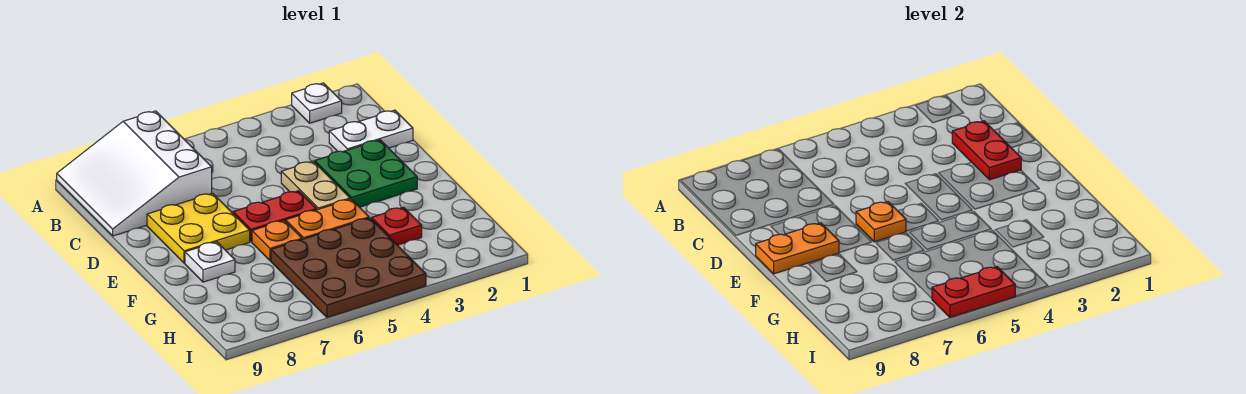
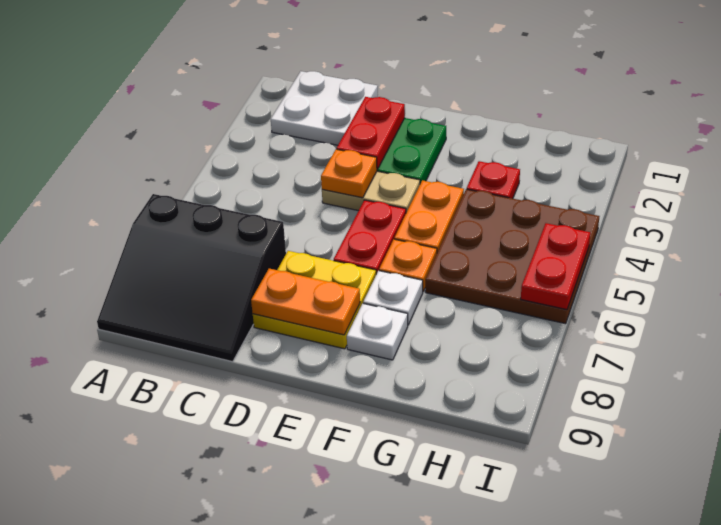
white plate A2 level 1 -> white plate F7 level 1
white slope A7:C9 level 1 top 7 -> black slope A7:C9 level 1 top 7
white plate C1:C2 level 1 -> white plate B1:C2 level 1
red plate C2:D2 level 2 -> red plate D2:D3 level 2
orange plate E6 level 2 -> orange plate D4 level 2
orange plate E8:E9 level 2 -> orange plate D8:E8 level 2

